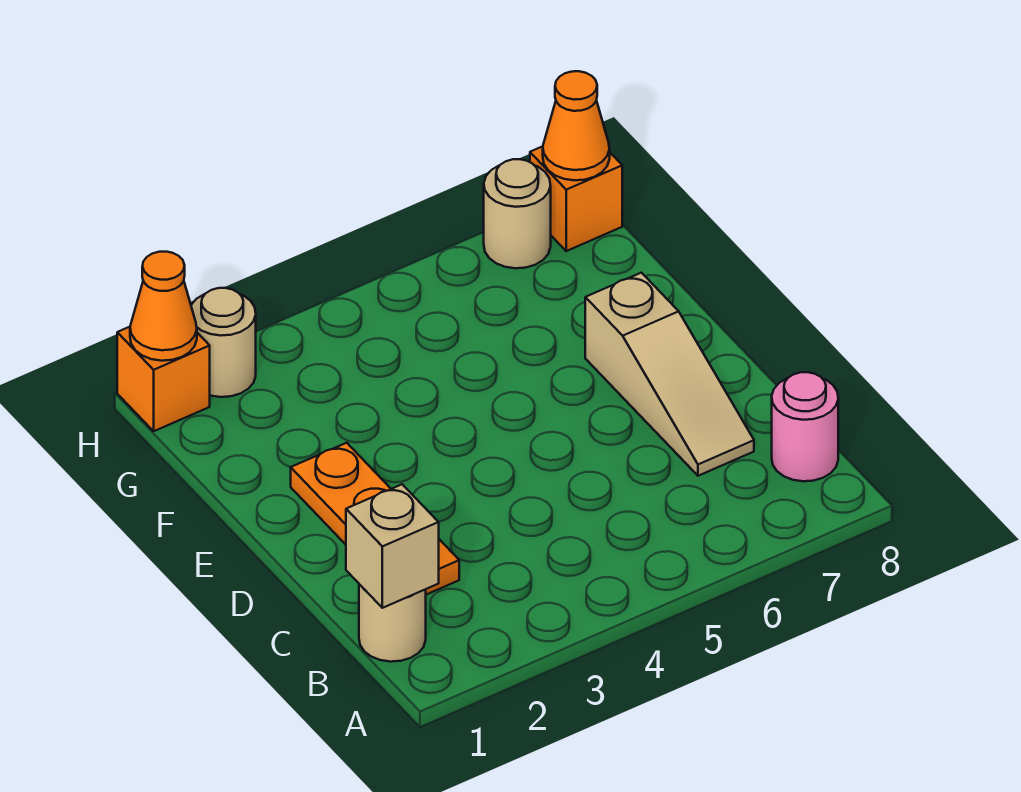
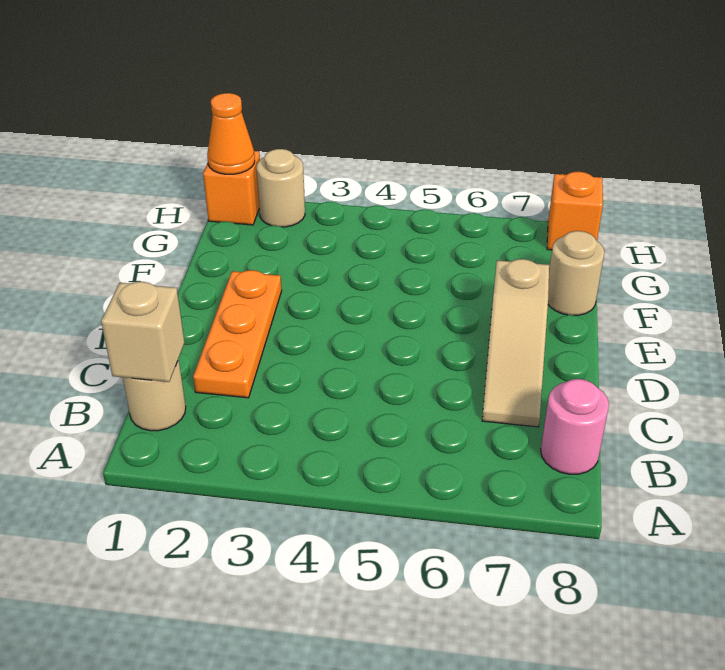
tan round brick H7 level 1 -> tan round brick F8 level 1
orange cone H8 level 2 -> none

